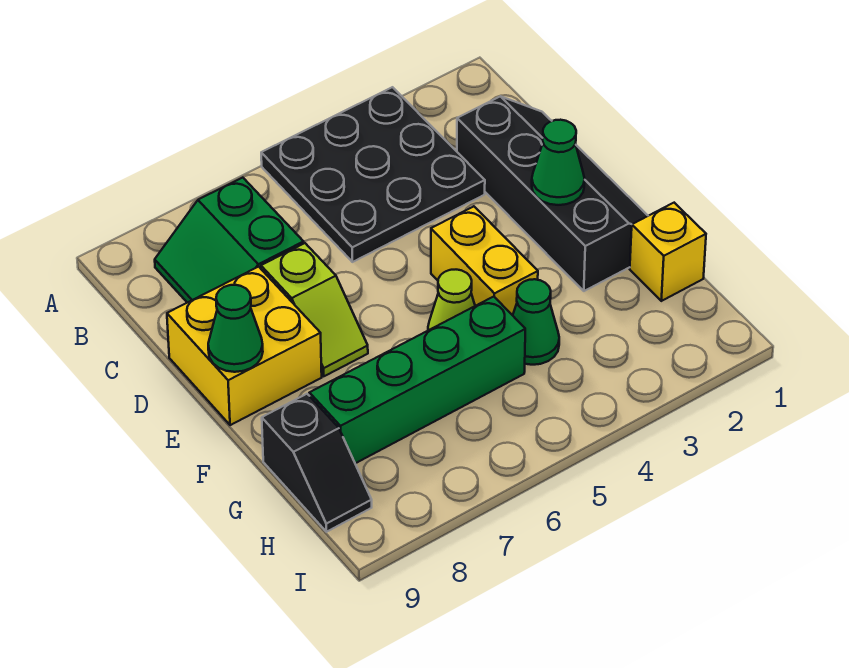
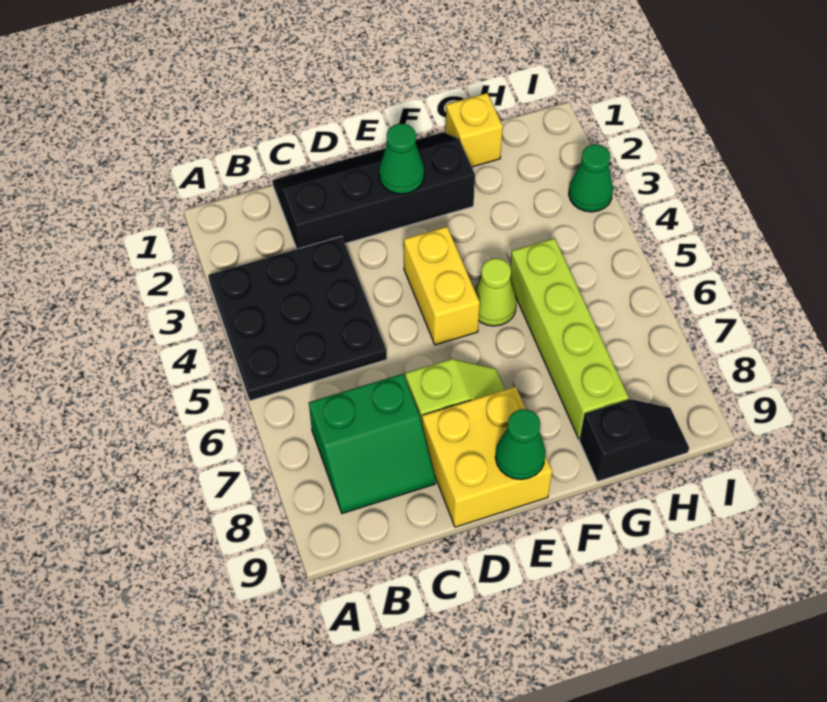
yellow brick E4:F4 level 1 -> yellow brick E4:E5 level 1
green cone G4 level 1 -> green cone I3 level 1
green brick G5:G8 level 1 -> lime brick G5:G8 level 1

